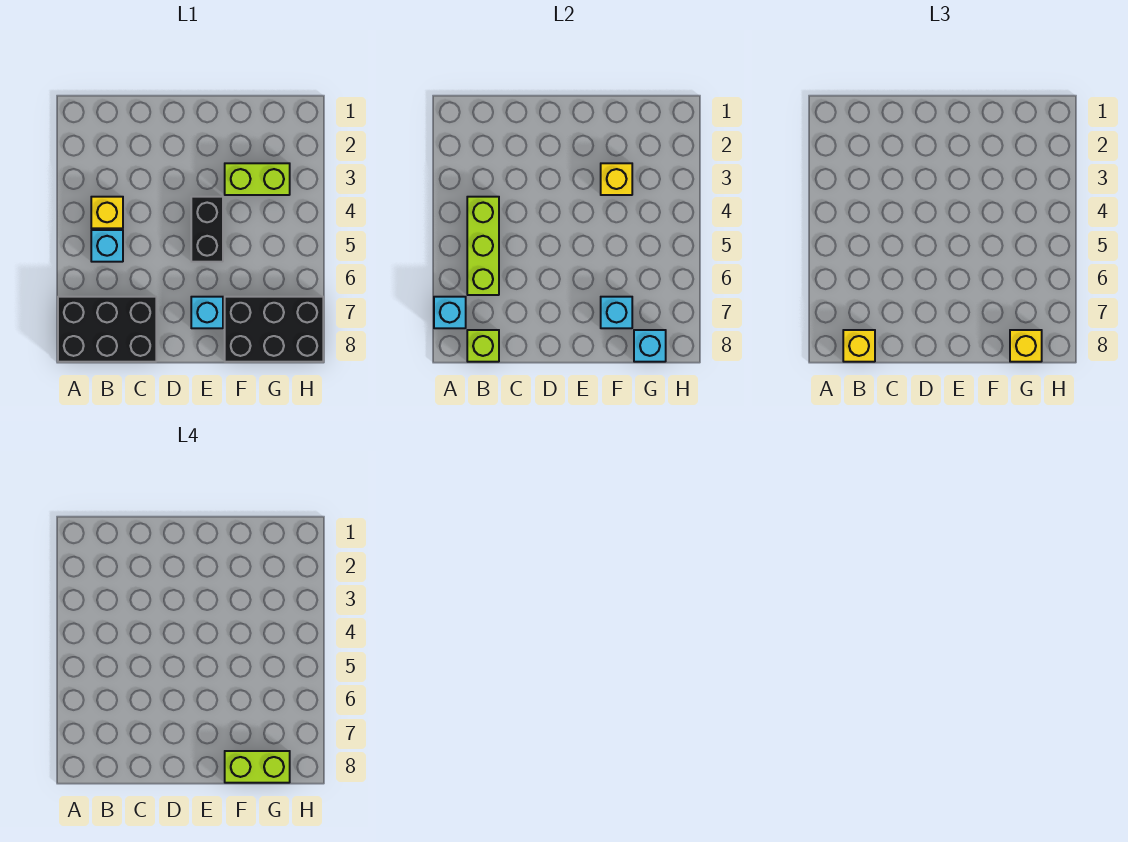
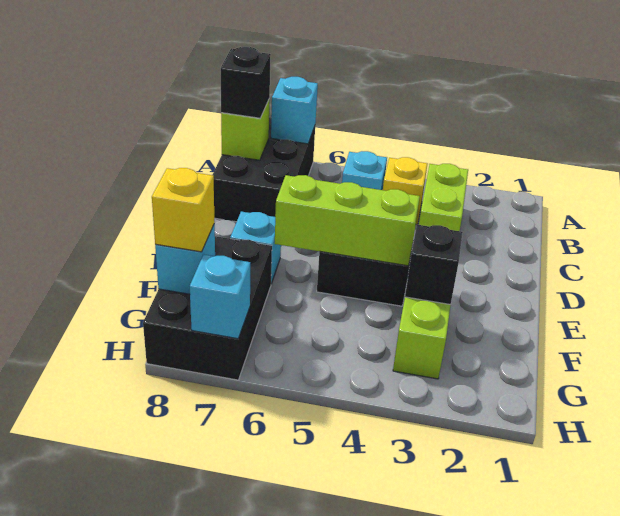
lime brick B4:B6 level 2 -> lime brick E4:E6 level 2
yellow brick B8 level 3 -> black brick B8 level 3
yellow brick F3 level 2 -> black brick F3 level 2
cyan brick F7 level 2 -> cyan brick H7 level 2
lime brick F8:G8 level 4 -> lime brick B3:C3 level 1

